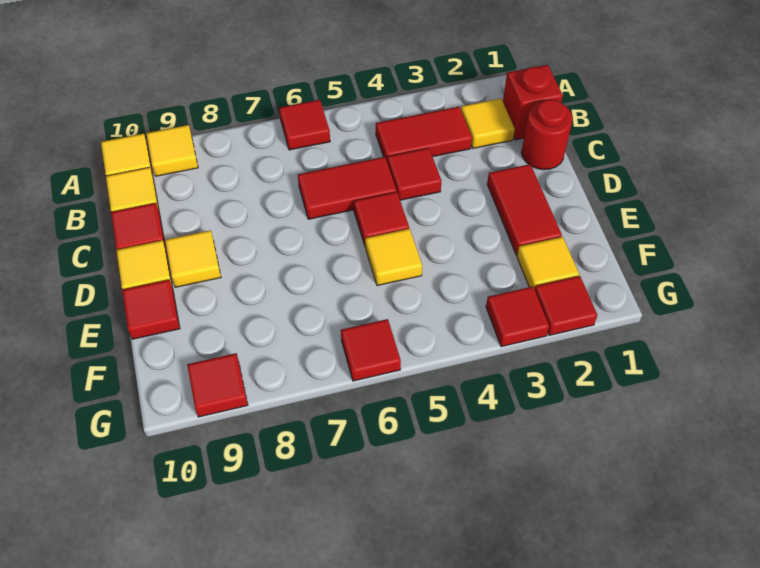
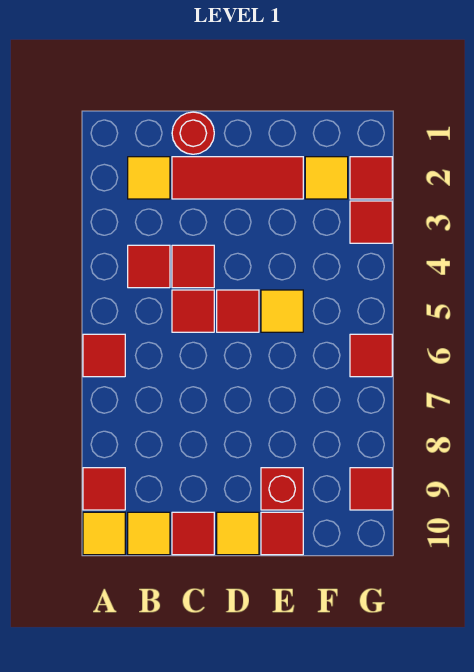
yellow tile A9 level 1 -> red tile A9 level 1
red brick B1 level 1 -> red brick E9 level 1
red tile B3:B4 level 1 -> red tile B4 level 1
red tile C5:C6 level 1 -> red tile C5 level 1
red tile D2:E2 level 1 -> red tile C2:E2 level 1
yellow tile D9 level 1 -> none

